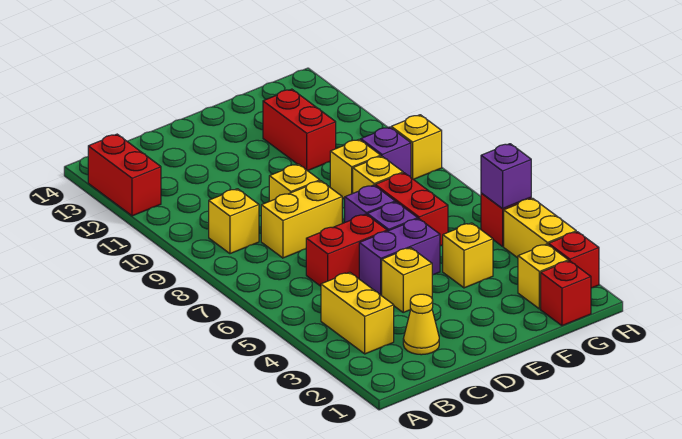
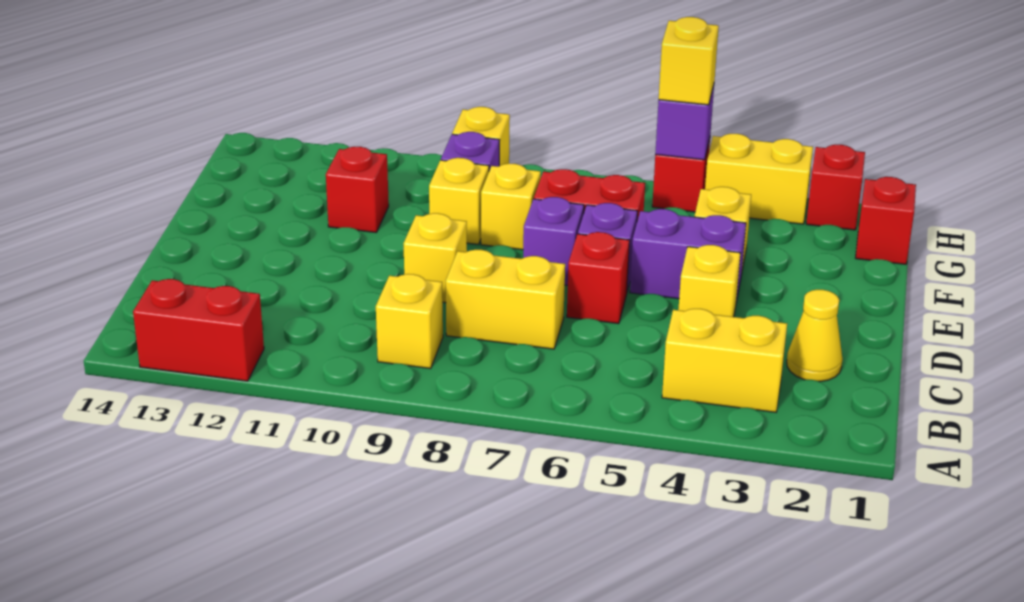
red brick C6:D6 level 1 -> red brick D6 level 1
yellow brick C8:D8 level 1 -> yellow brick C7:C8 level 1
purple brick D5:E5 level 1 -> purple brick E4:E5 level 1
red brick F11:F12 level 1 -> red brick F11 level 1
yellow brick G2 level 1 -> yellow brick H5 level 3

